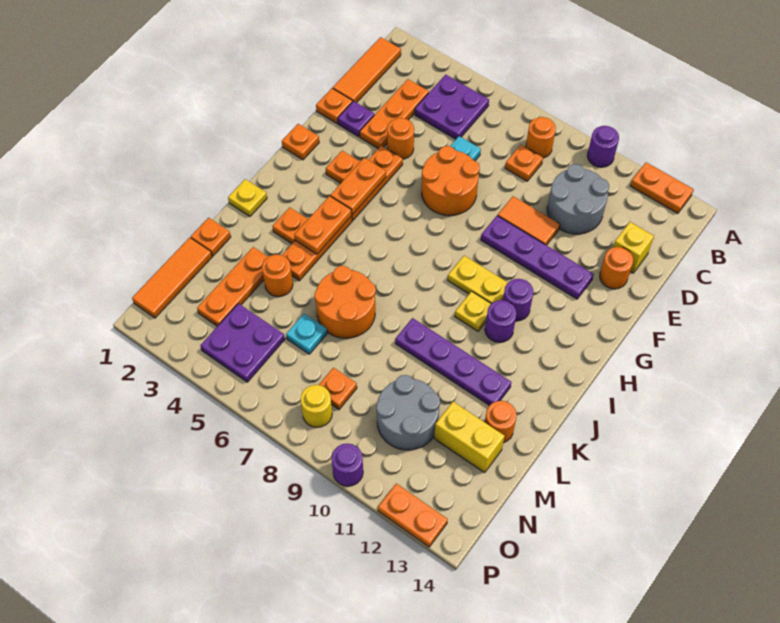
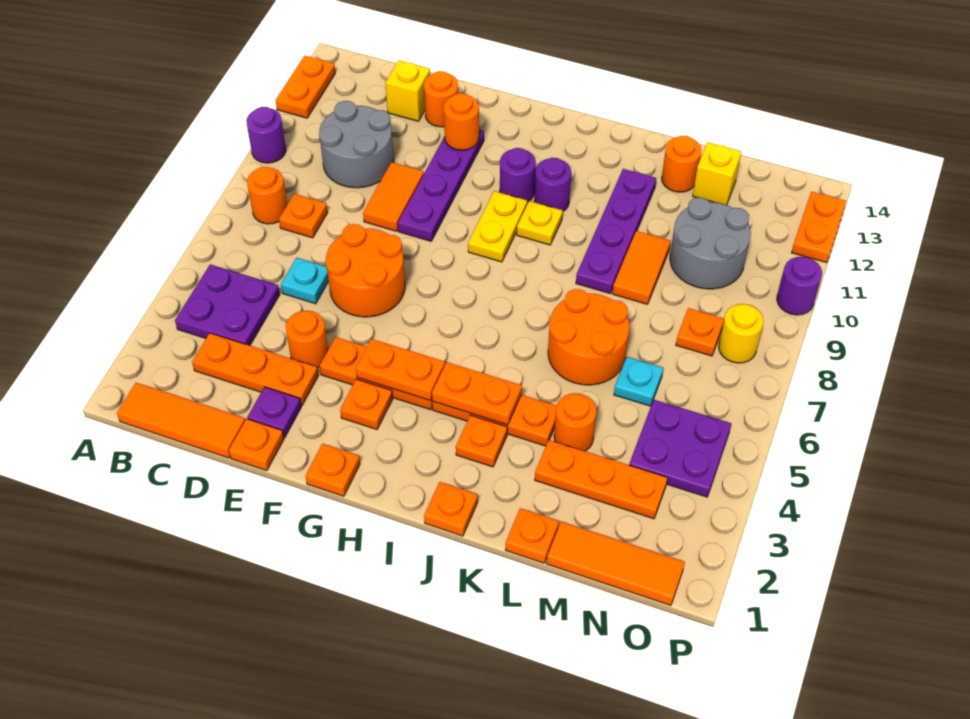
none -> orange round brick F12 level 2
yellow plate J1 level 1 -> orange plate J1 level 1
none -> orange tile L9:L10 level 1
yellow brick M12:M13 level 1 -> yellow brick M13 level 1

